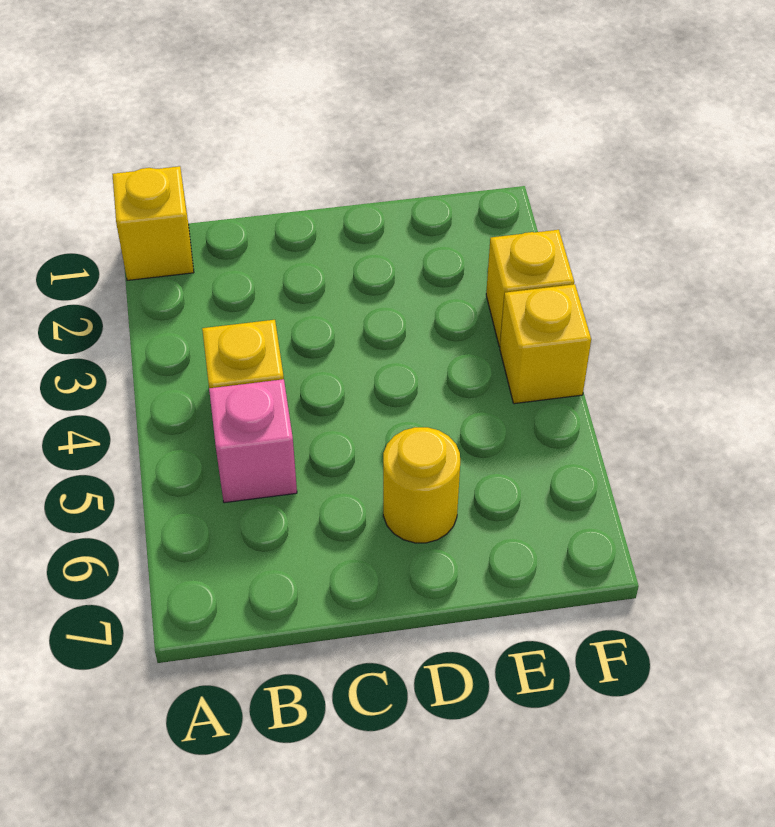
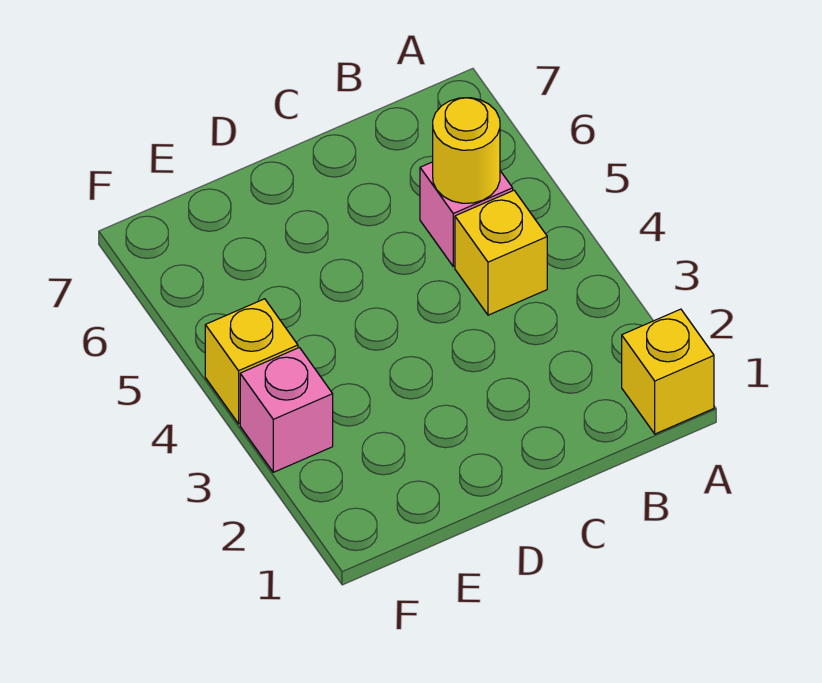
yellow round brick D6 level 1 -> yellow round brick B5 level 2
yellow brick F3 level 1 -> pink brick F3 level 1

